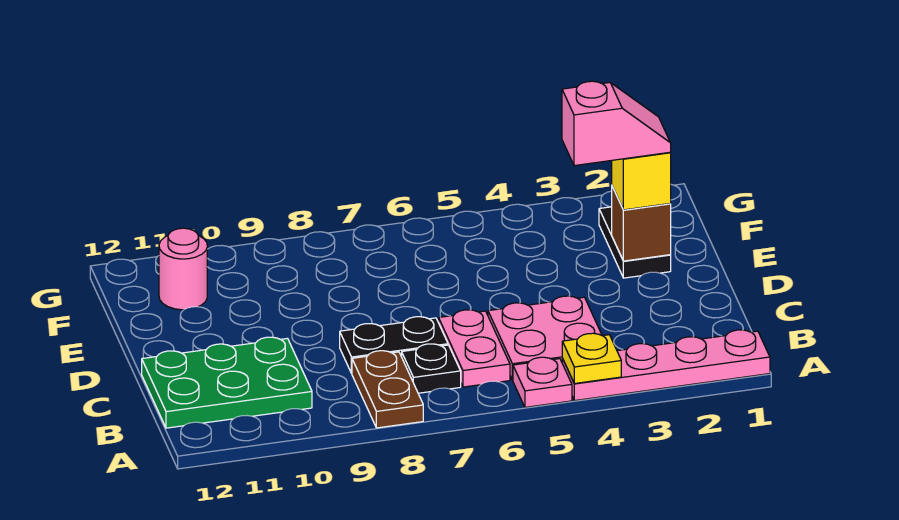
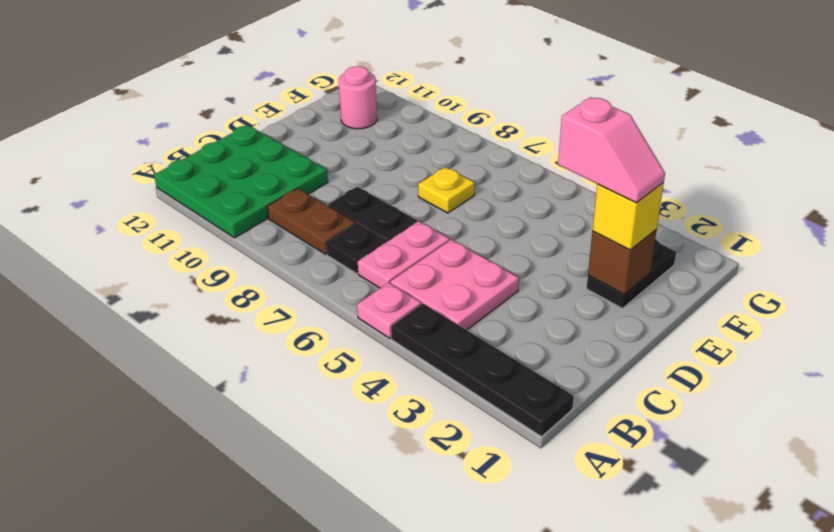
pink plate A1:A4 level 1 -> black plate A1:A4 level 1
yellow plate A4 level 2 -> yellow plate E7 level 1
brown plate A8:B8 level 1 -> brown plate B8:B9 level 1
green plate B10:C12 level 1 -> green plate A10:C12 level 1

